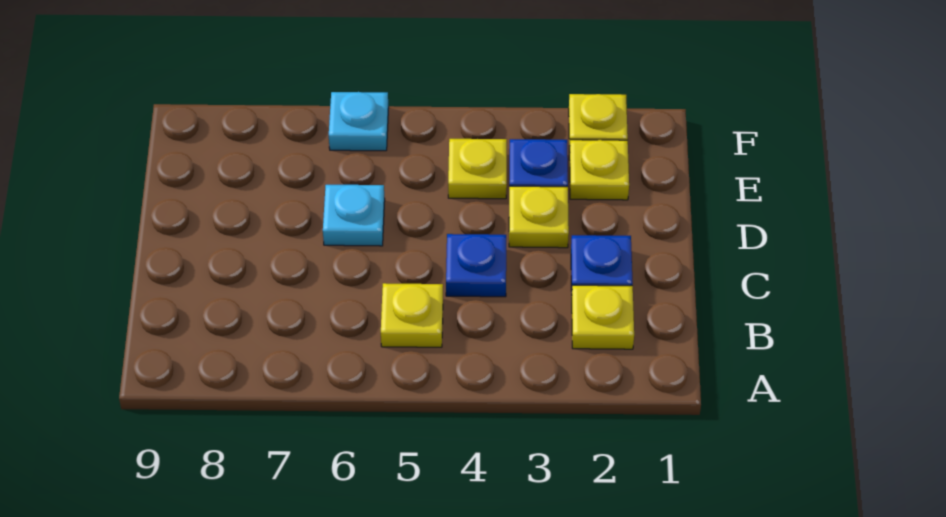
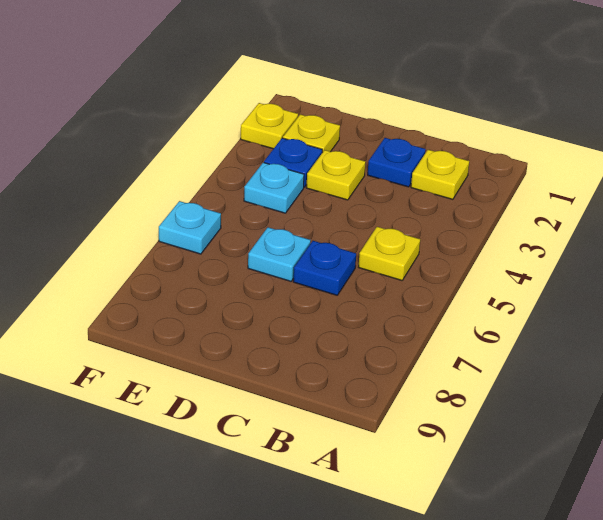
blue plate C4 level 1 -> blue plate C6 level 1
yellow plate E4 level 1 -> cyan plate E4 level 1

